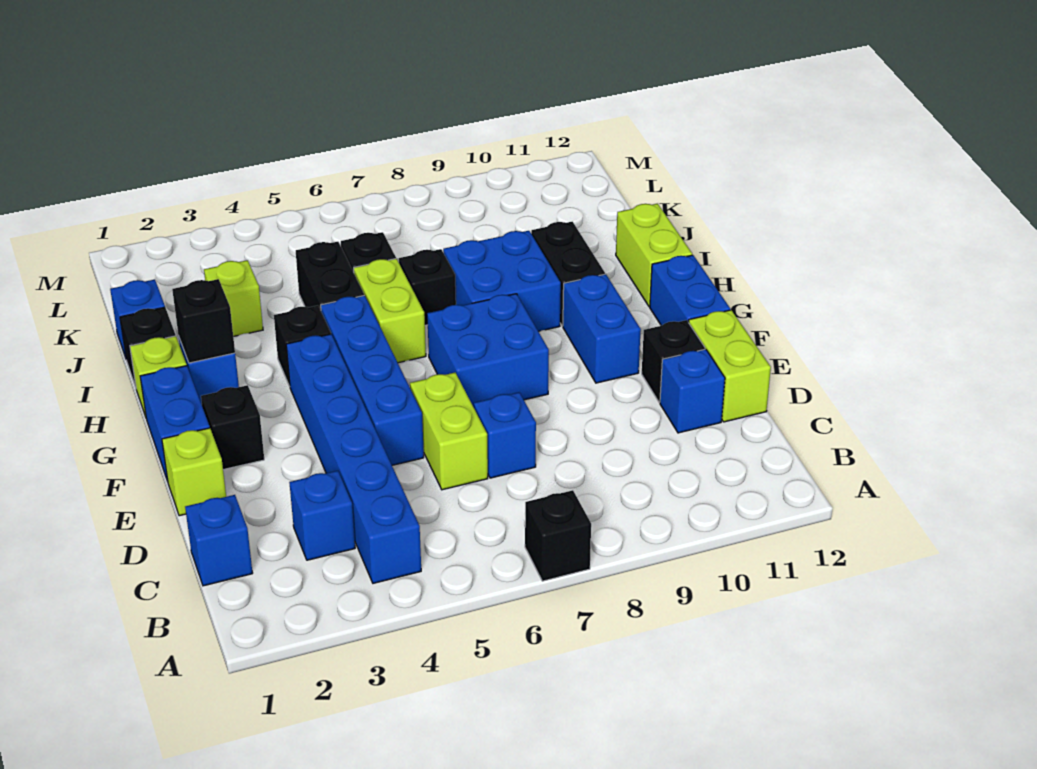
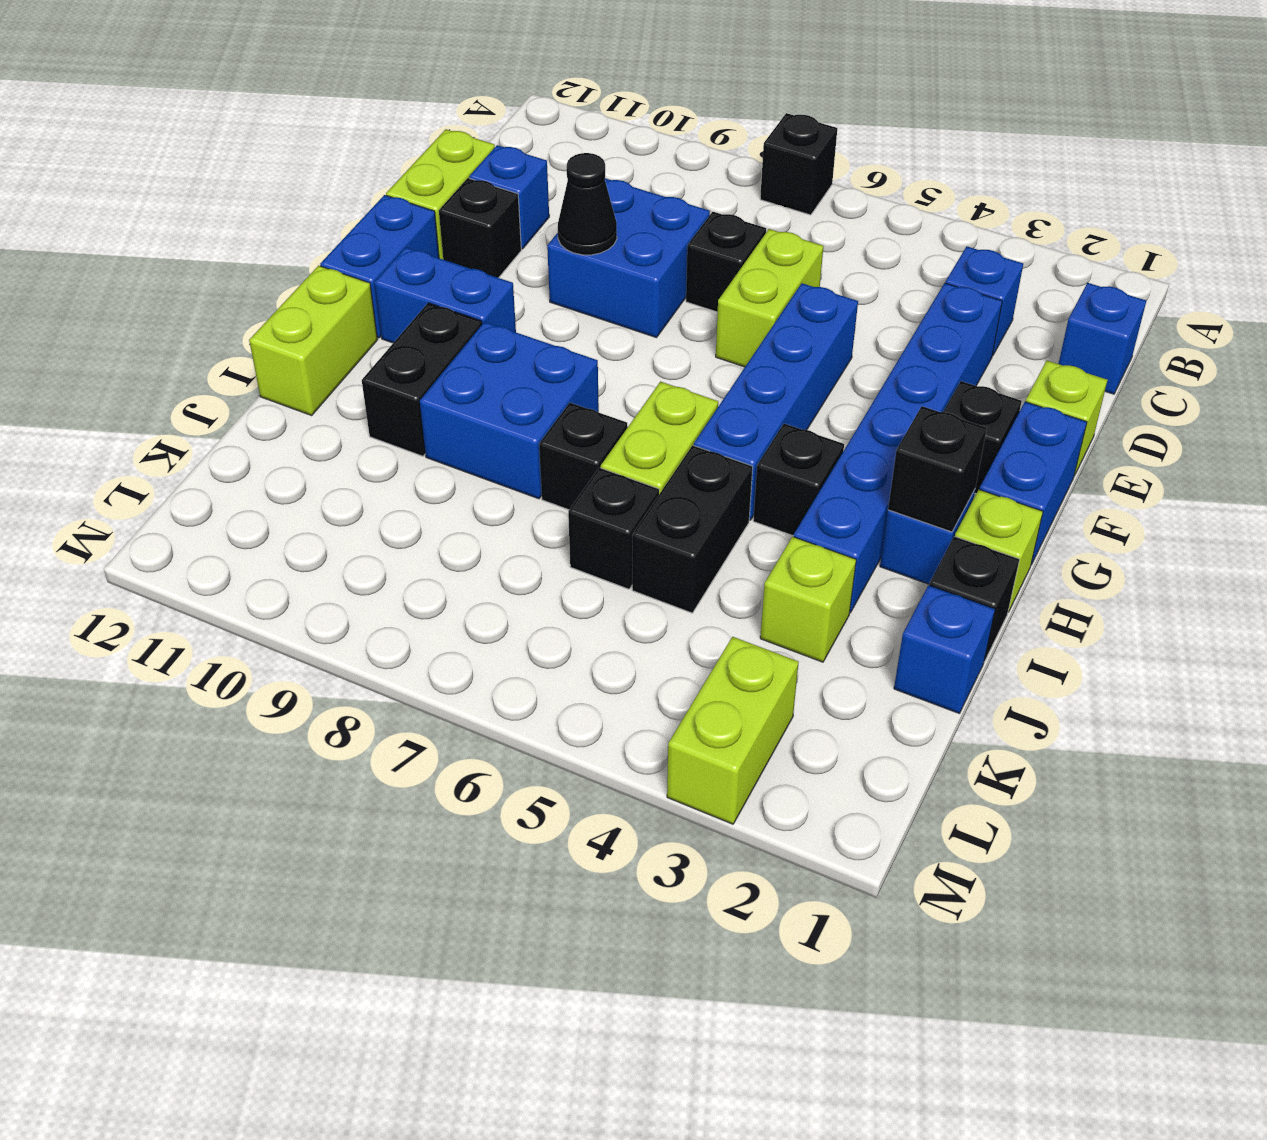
blue brick B4:G4 level 1 -> blue brick D3:I3 level 1
blue brick D7 level 1 -> black brick D7 level 1
none -> black cone E9 level 2
blue brick F7:G8 level 1 -> blue brick D8:E9 level 1
blue brick F10:G10 level 1 -> blue brick G10:G11 level 1
none -> lime brick L3:M3 level 1

